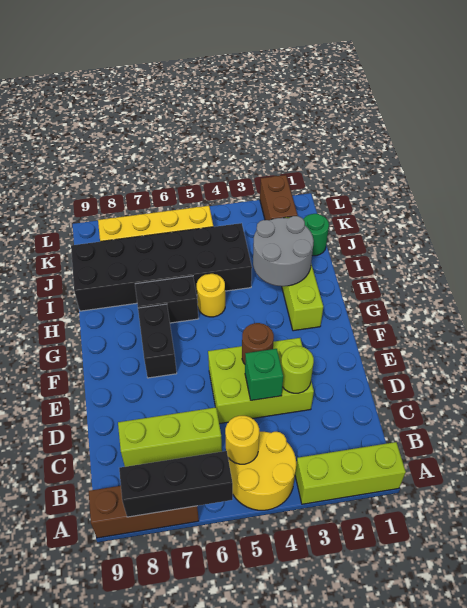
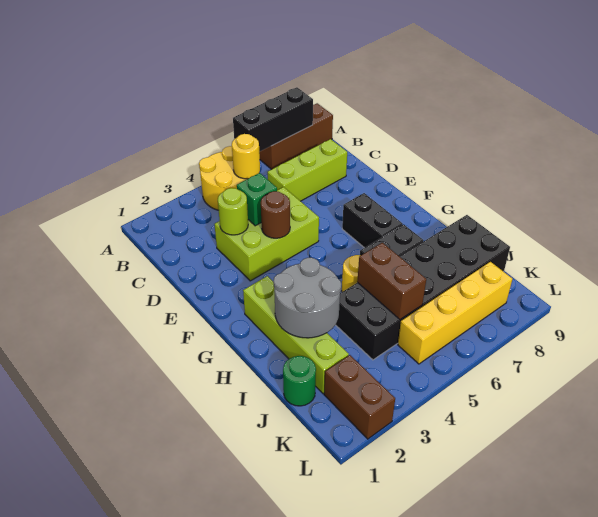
lime brick A1:A3 level 1 -> none
none -> brown brick I5:J5 level 2

